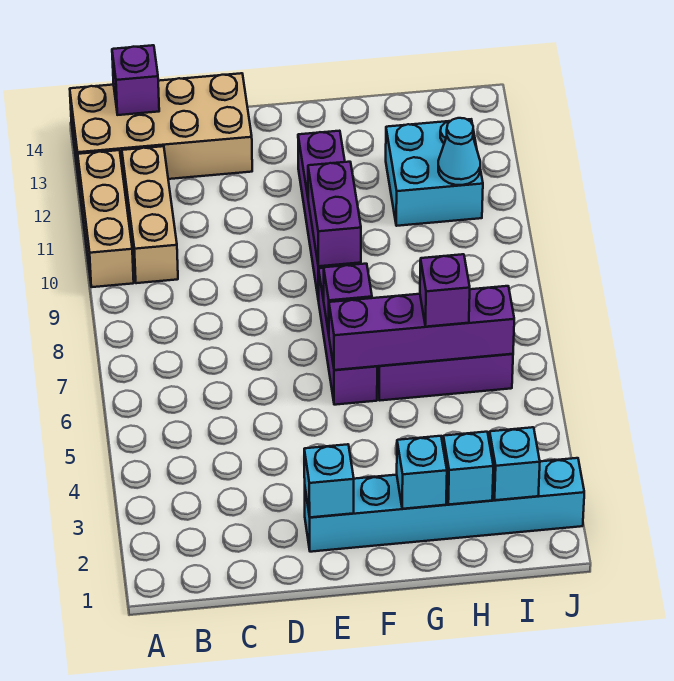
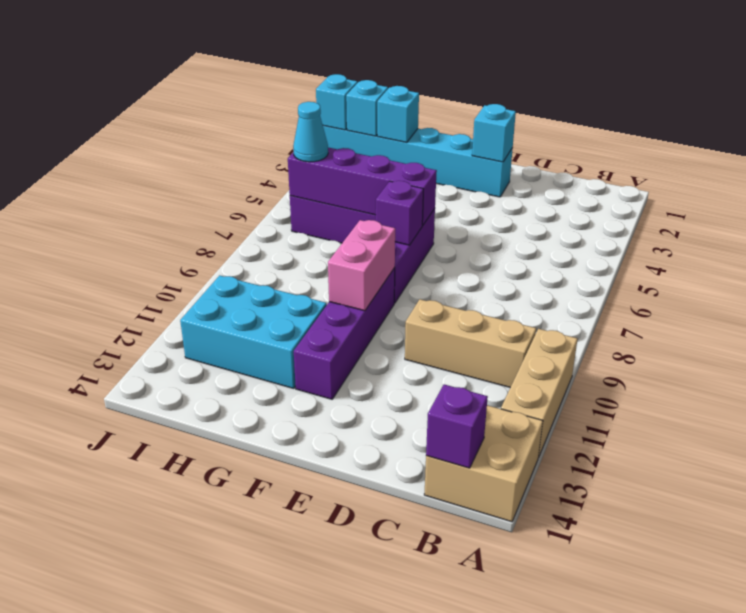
tan brick A13:D14 level 1 -> tan brick A13:B14 level 1
tan brick B10:B12 level 1 -> tan brick B10:D10 level 1
purple brick F9:F10 level 2 -> pink brick F9:F10 level 2
cyan brick G2 level 2 -> cyan brick J2 level 2
purple brick H6 level 3 -> none
cyan brick H11:I12 level 1 -> cyan brick G11:I12 level 1
cyan cone I11 level 2 -> cyan cone I6 level 3

